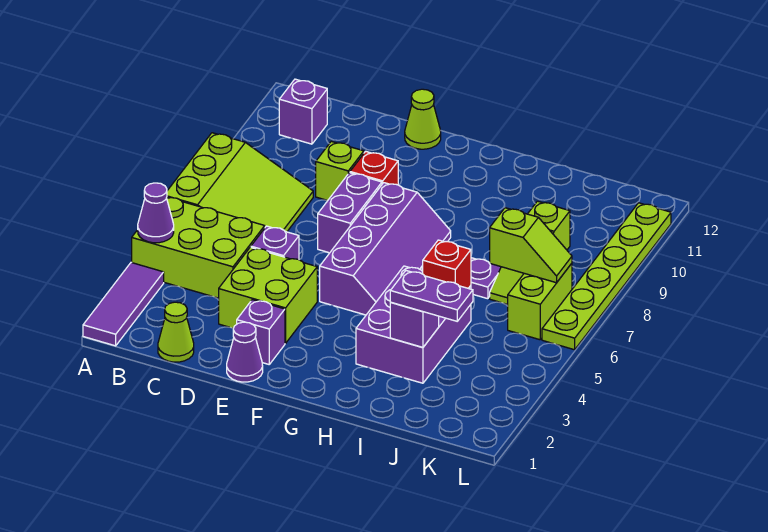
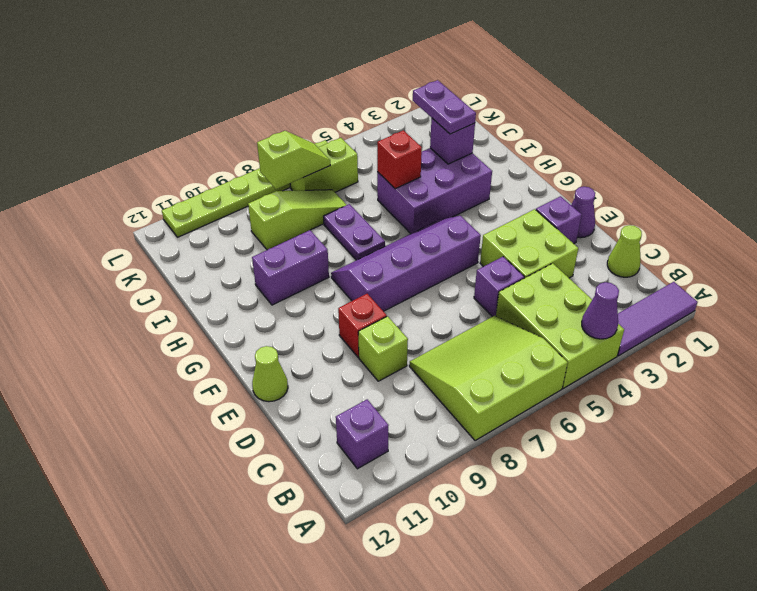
purple brick E7:E8 level 1 -> purple brick H9:H10 level 1
lime slope J7:K7 level 2 top J -> lime slope K7:K8 level 2 top 8

